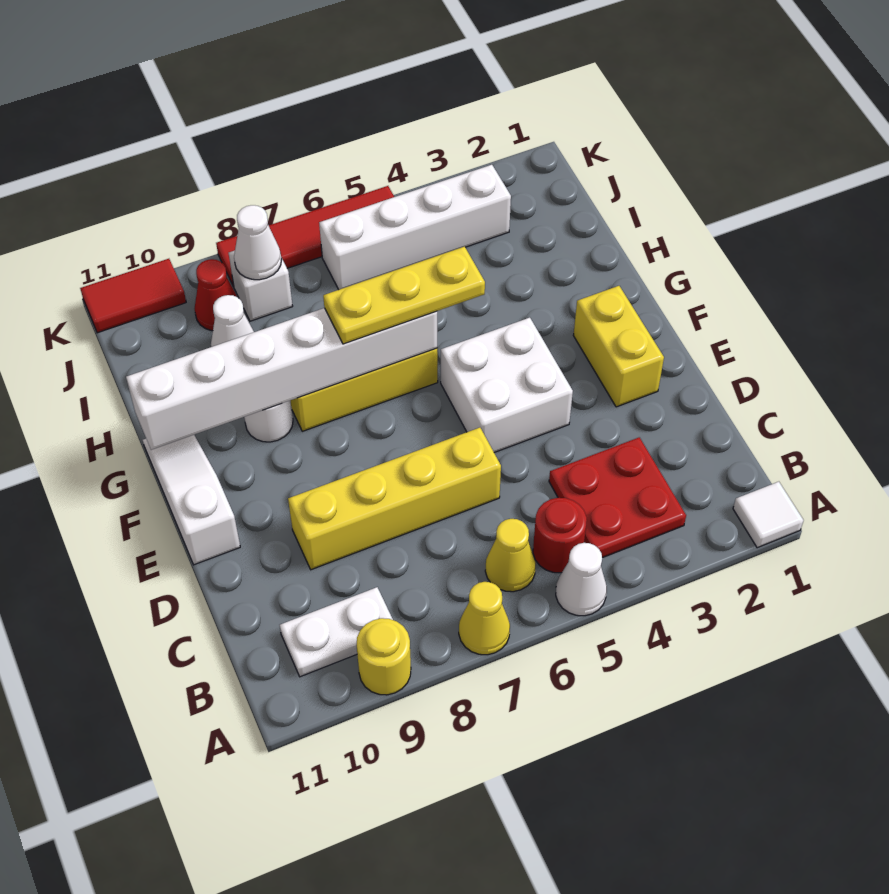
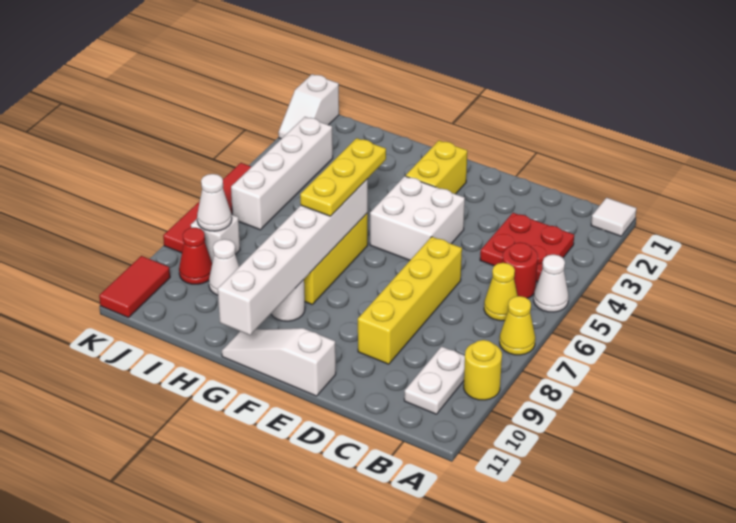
yellow brick E2:F2 level 1 -> yellow brick F2:F3 level 1
none -> white slope K1:K2 level 1 top 1

